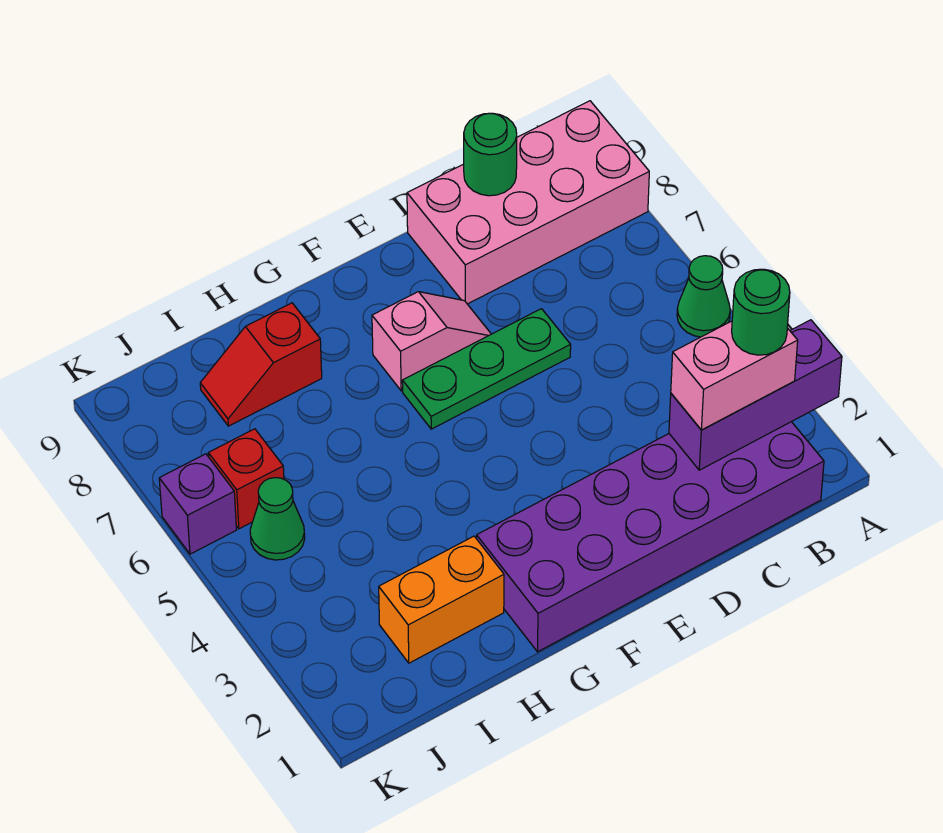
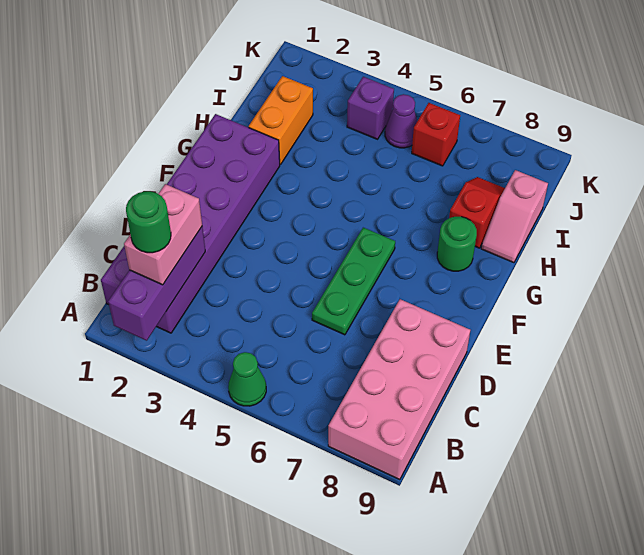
green round brick C9 level 2 -> green round brick G8 level 1
pink slope E7:F7 level 1 top F -> pink slope H9:I9 level 1 top I
green cone J5 level 1 -> purple cone J5 level 1
purple brick K6 level 1 -> purple brick J4 level 1

